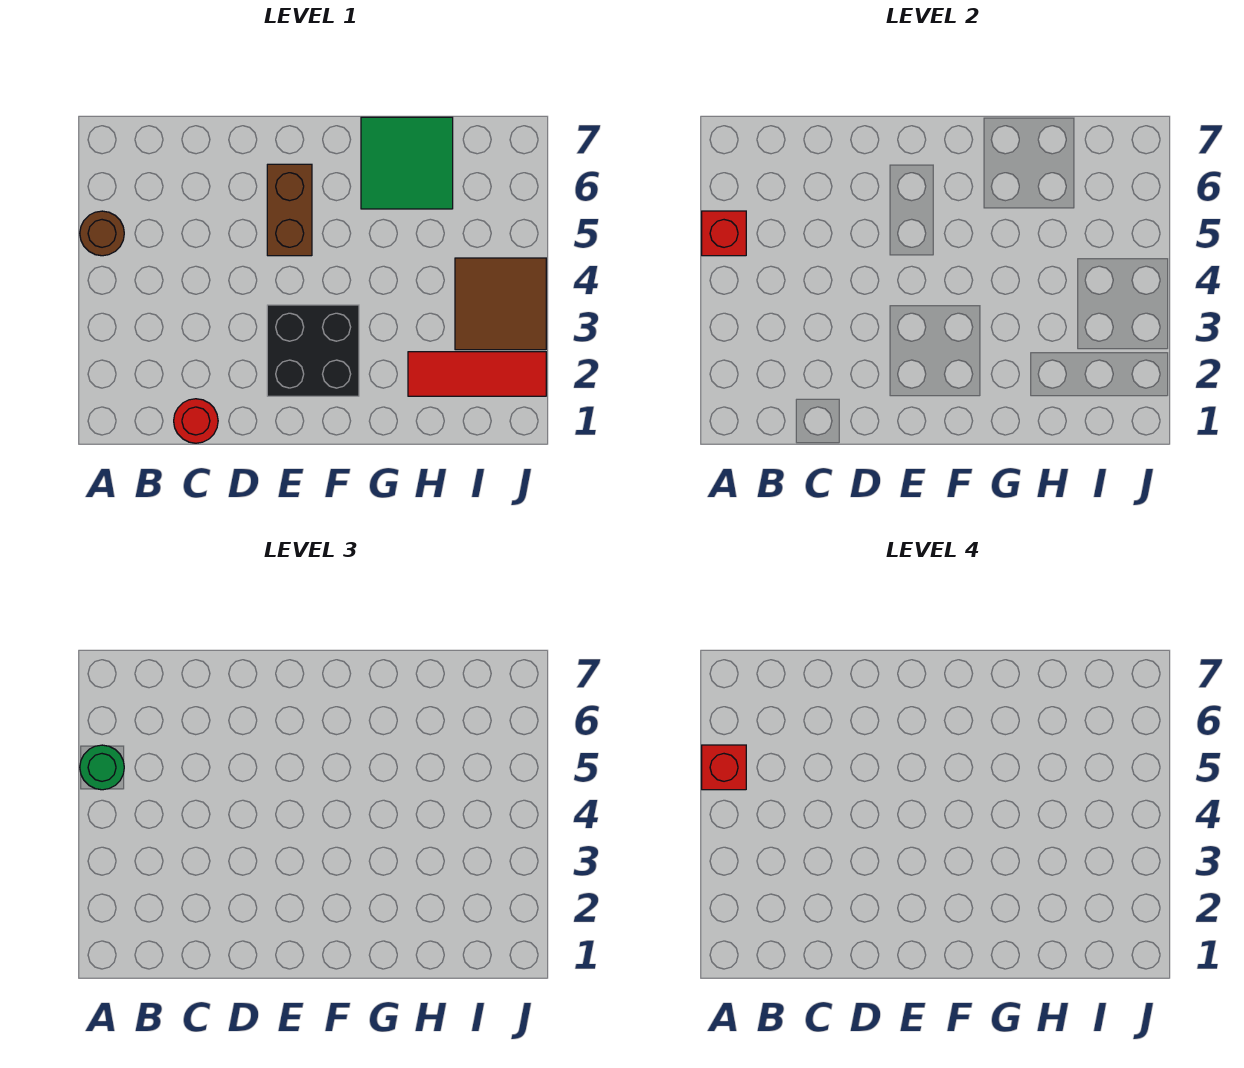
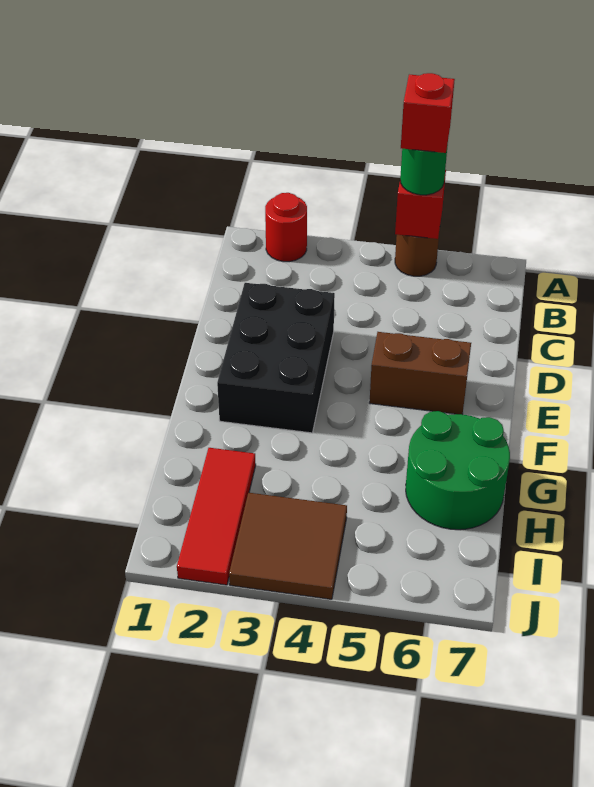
red round brick C1 level 1 -> red round brick A2 level 1
black brick E2:F3 level 1 -> black brick D2:F3 level 1
green tile G6:H7 level 1 -> green round brick G6:H7 level 1

